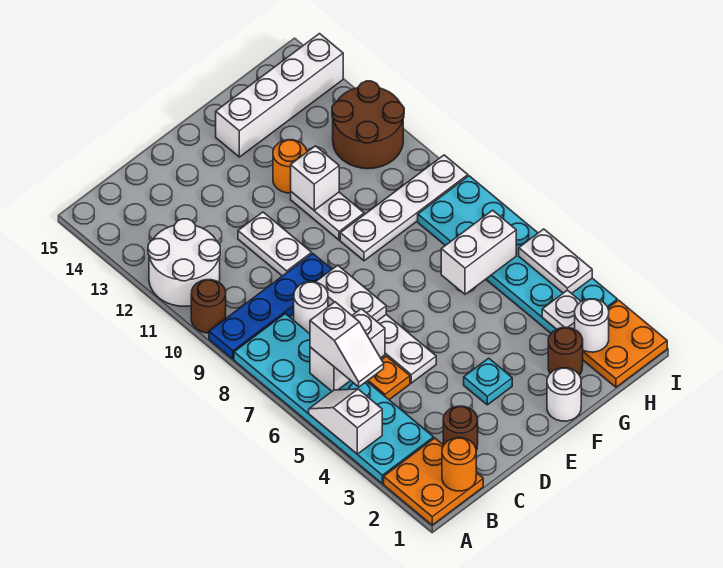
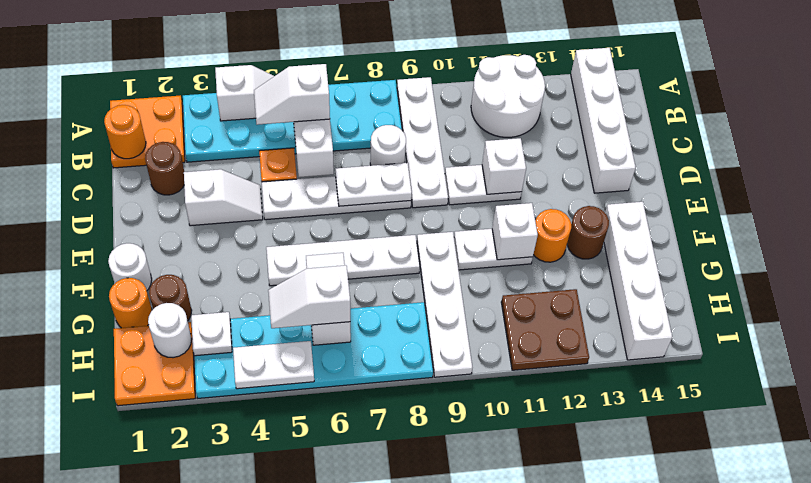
blue plate A9:D9 level 1 -> white plate A9:D9 level 1
brown round brick A10 level 1 -> brown round brick F13 level 1
none -> white brick A14:D14 level 1
none -> white slope D3:D4 level 1 top 3
none -> white brick D11 level 2
cyan plate E3 level 1 -> none
none -> white plate F5:F8 level 1
none -> orange round brick G1 level 1
none -> white slope H5:H6 level 3 top 6
brown round brick H11:I12 level 1 -> brown plate H11:I12 level 1

